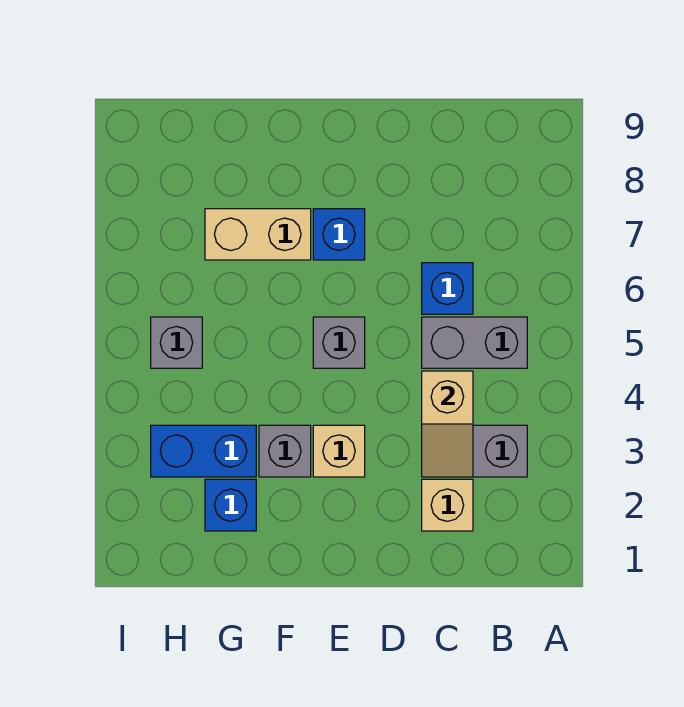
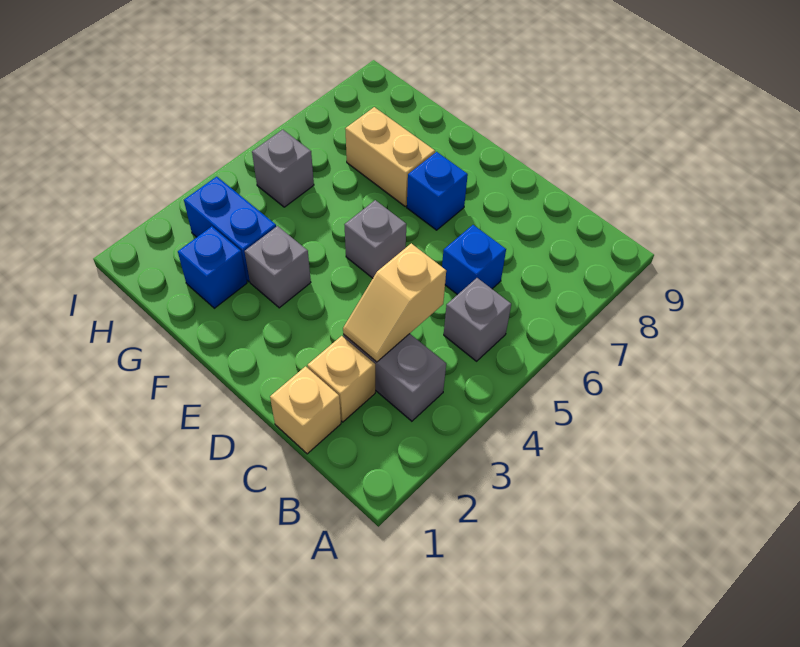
grey brick B5:C5 level 1 -> grey brick B5 level 1
tan brick E3 level 1 -> tan brick C1 level 1

